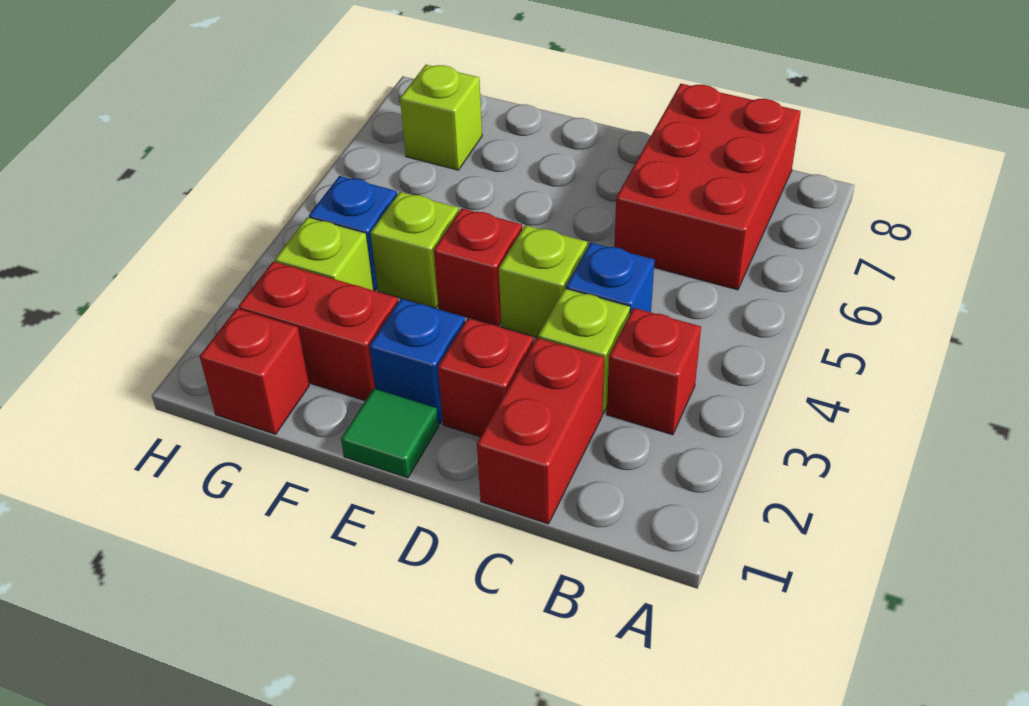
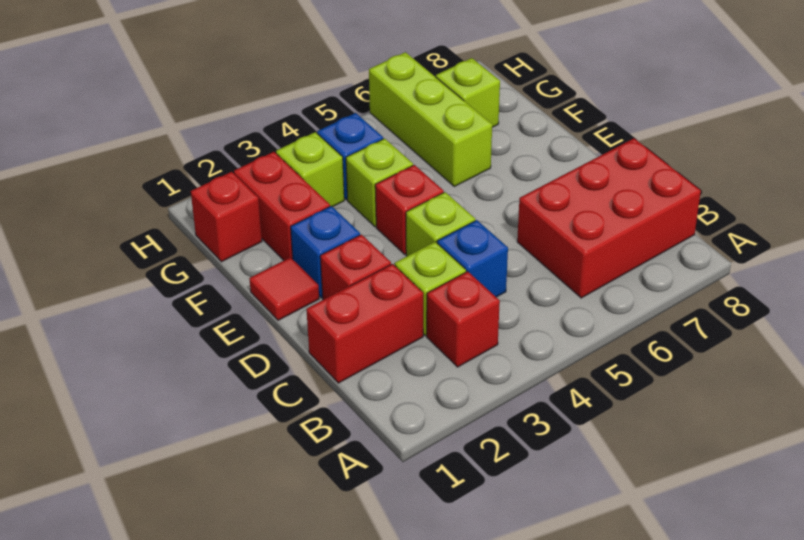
green tile E1 level 1 -> red tile E1 level 1
none -> lime brick F6:H6 level 1

